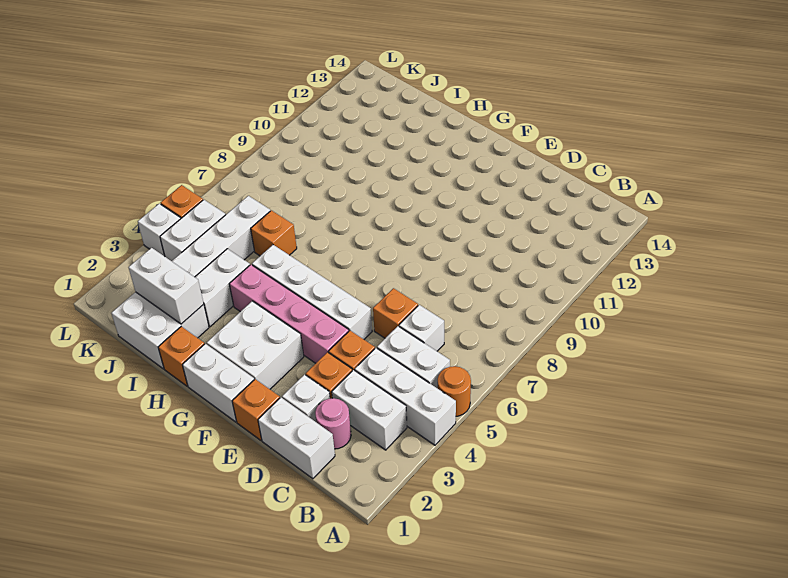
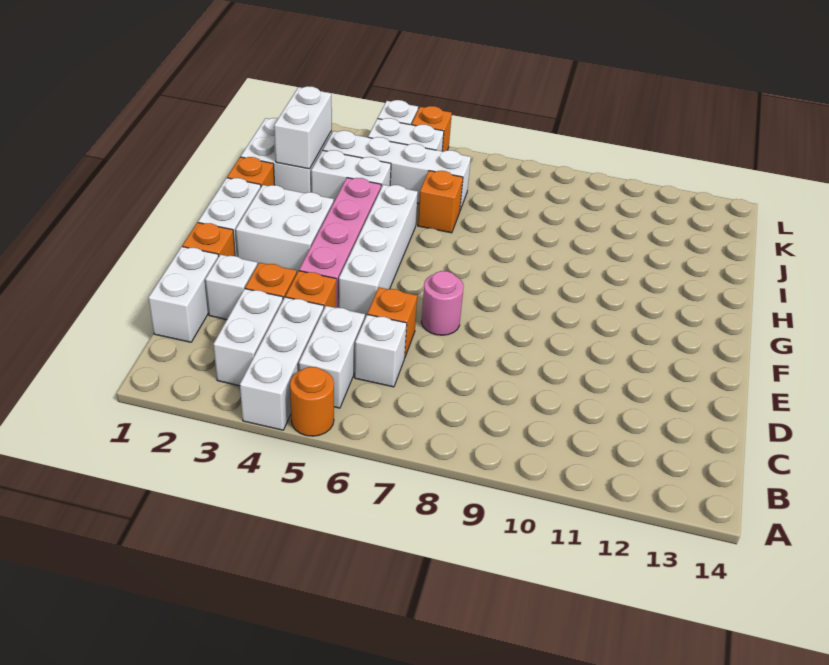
pink round brick C2 level 1 -> pink round brick E7 level 1

